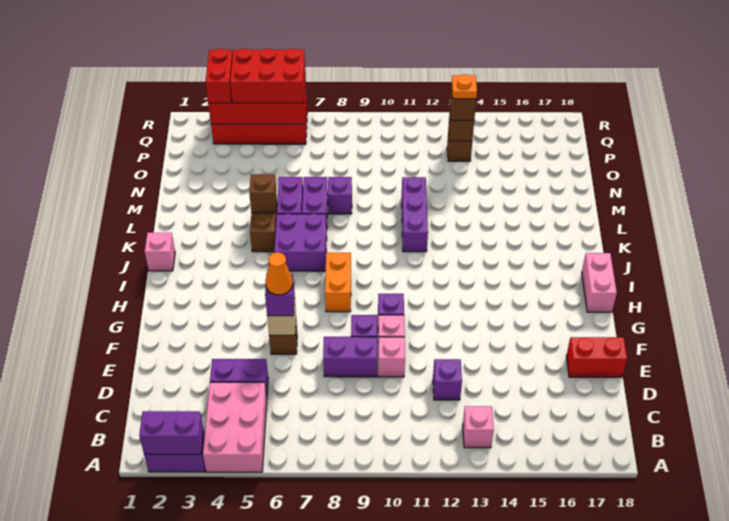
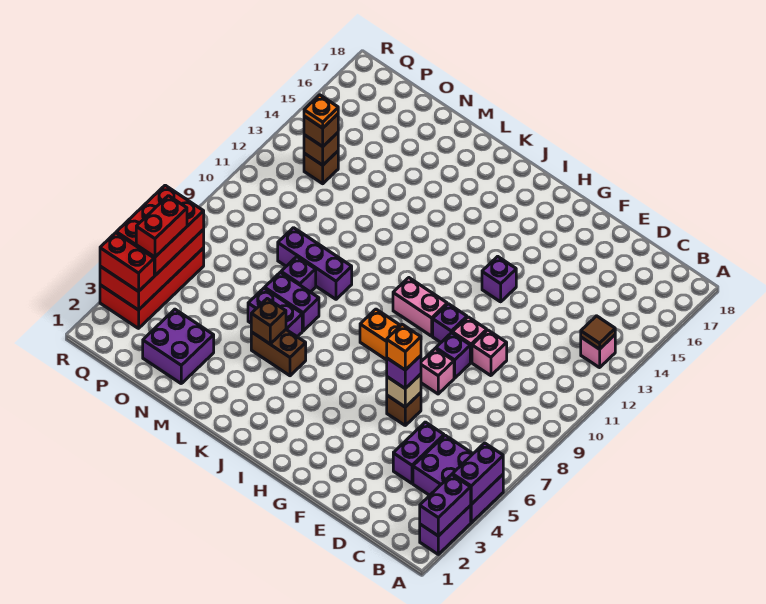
pink brick A4:C5 level 1 -> purple brick A4:C5 level 1
none -> brown tile B13 level 2
purple brick D12 level 1 -> purple brick G13 level 1
purple brick E8:E9 level 1 -> purple brick A4:A5 level 2
red brick E17:E18 level 1 -> red brick Q4:Q5 level 4
orange cone F6 level 4 -> orange brick F6 level 4
pink brick H18:I18 level 1 -> pink brick H10:I10 level 1
pink brick J1 level 1 -> pink brick F8 level 1
purple brick J6:K7 level 1 -> purple brick N2:O3 level 1
purple brick K11:M11 level 1 -> purple brick L9:N9 level 1

